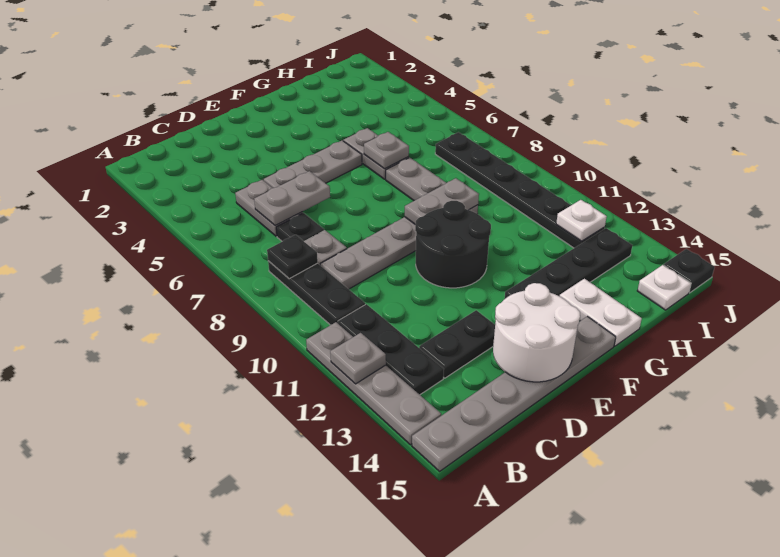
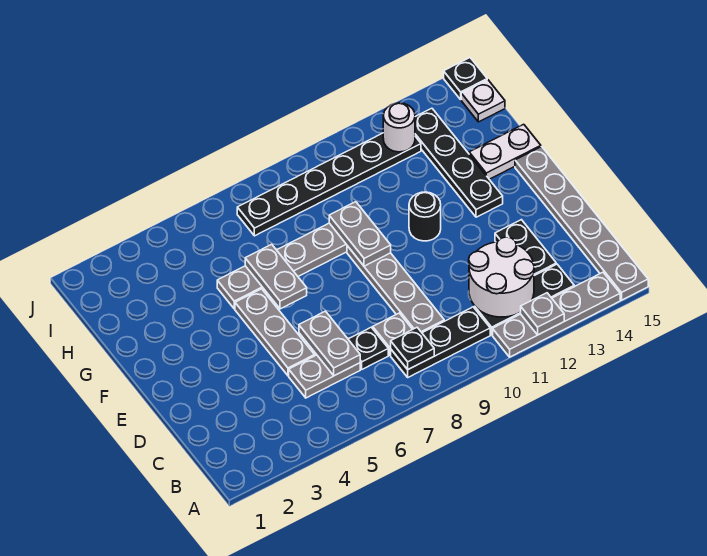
white round brick D14:E15 level 2 -> white round brick B11:C12 level 2
black round brick E10:F11 level 1 -> black round brick F11 level 1
grey plate G6 level 2 -> grey plate F6:G6 level 2
white plate I12 level 2 -> white round brick I12 level 2

